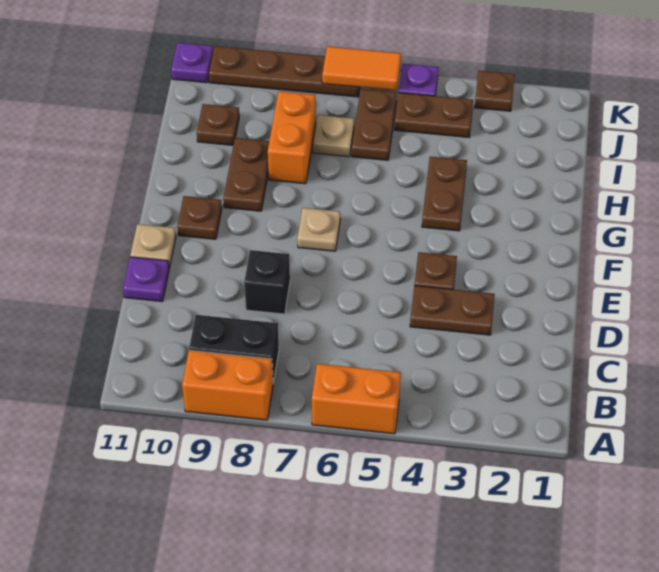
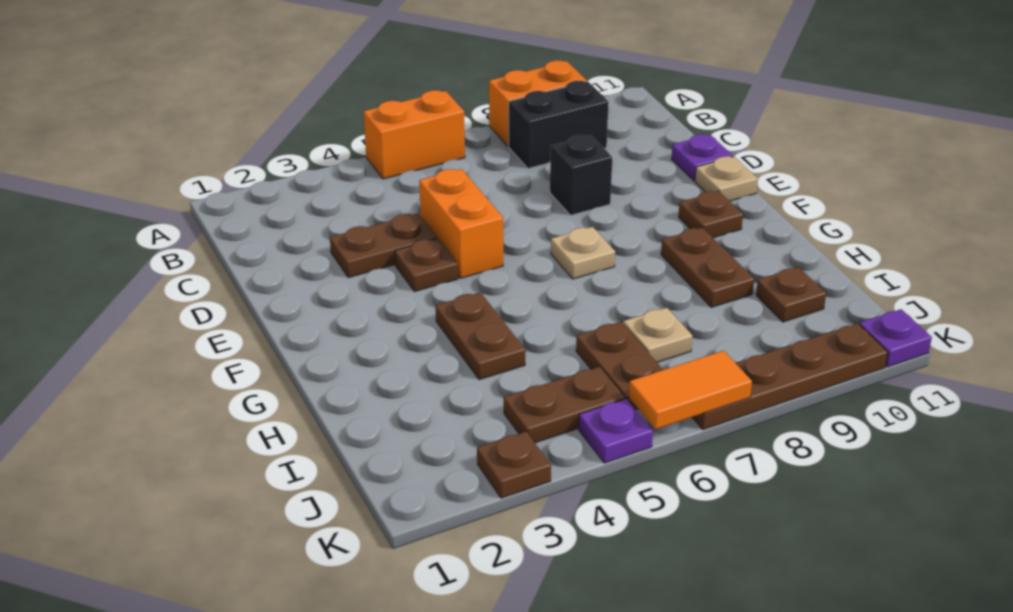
orange brick H8:I8 level 1 -> orange brick D5:E5 level 1

